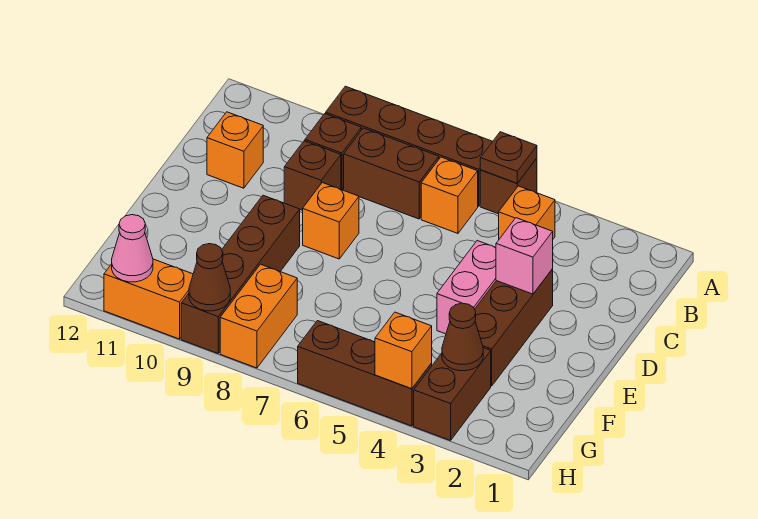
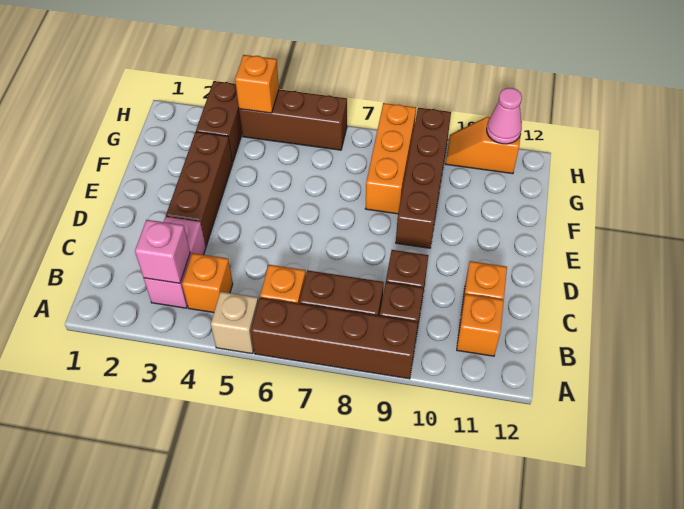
brown brick A5 level 1 -> tan brick A5 level 1
brown plate A5 level 2 -> none
pink brick D3 level 2 -> pink brick B3 level 2
pink brick D4:E4 level 1 -> pink brick B3:C3 level 1
orange brick D8 level 1 -> orange brick B11 level 1
brown cone G3 level 2 -> none
orange brick G8:H8 level 1 -> orange brick F8:H8 level 1
brown cone H9 level 2 -> none
orange brick H10:H11 level 1 -> orange slope H10:H11 level 1 top 11

